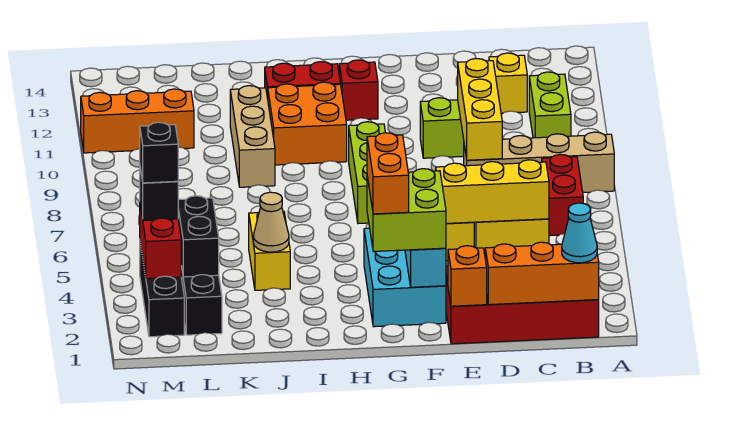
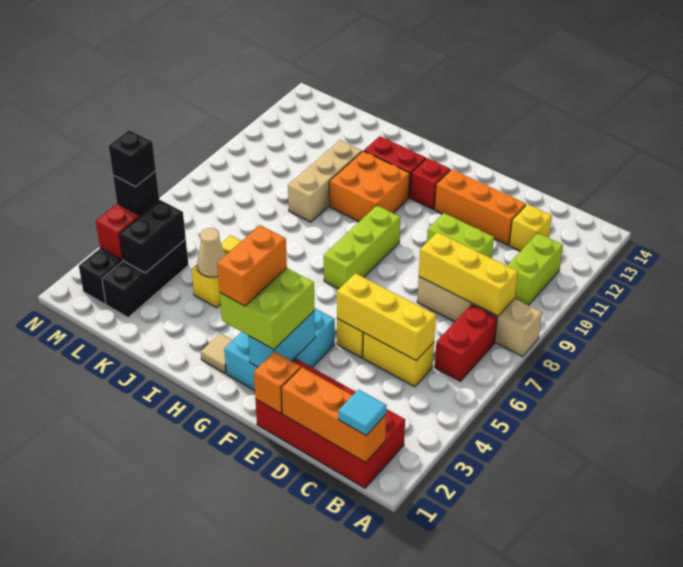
cyan cone B1 level 3 -> cyan tile B1 level 3
yellow brick D8:D10 level 2 -> yellow brick B8:D8 level 2
none -> tan tile H2 level 1
orange brick L11:N11 level 1 -> orange brick D12:F12 level 1

